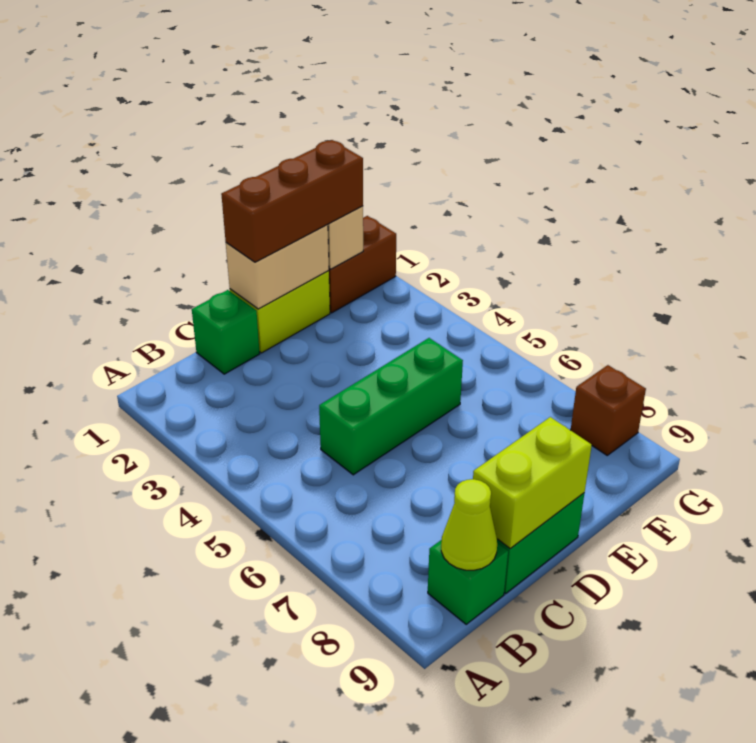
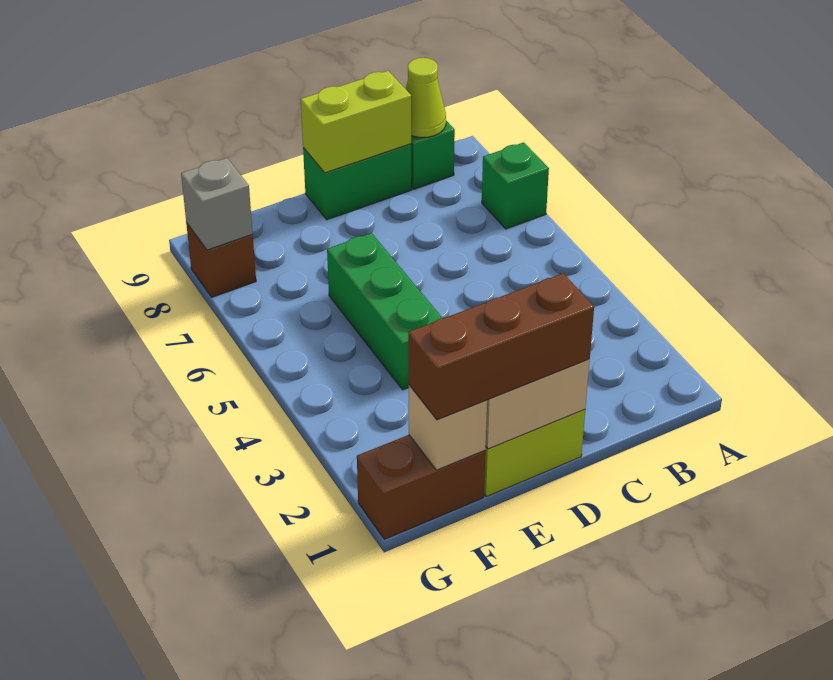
green brick C1 level 1 -> green brick A7 level 1
green brick C5:E5 level 1 -> green brick E4:E6 level 1
none -> grey brick G8 level 2

